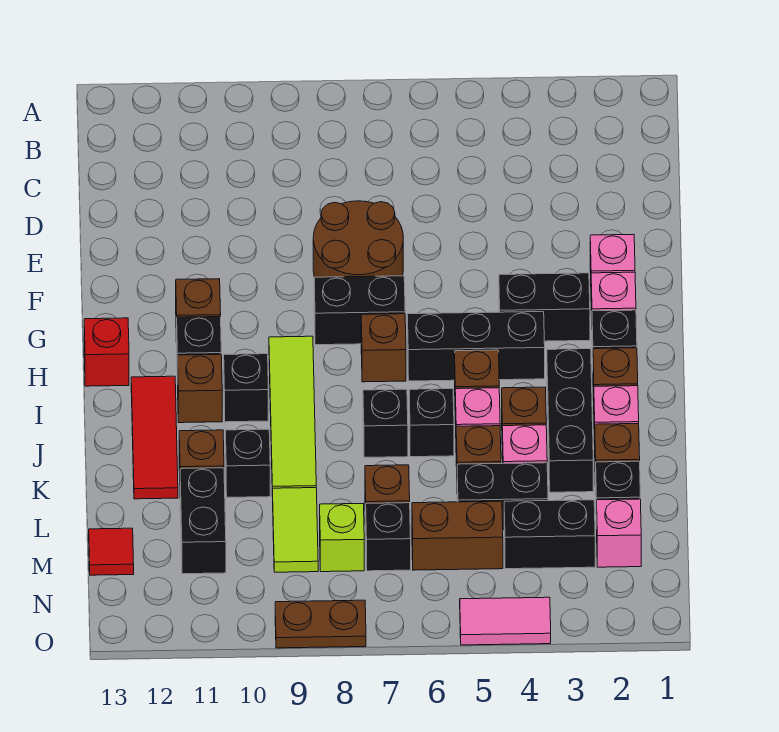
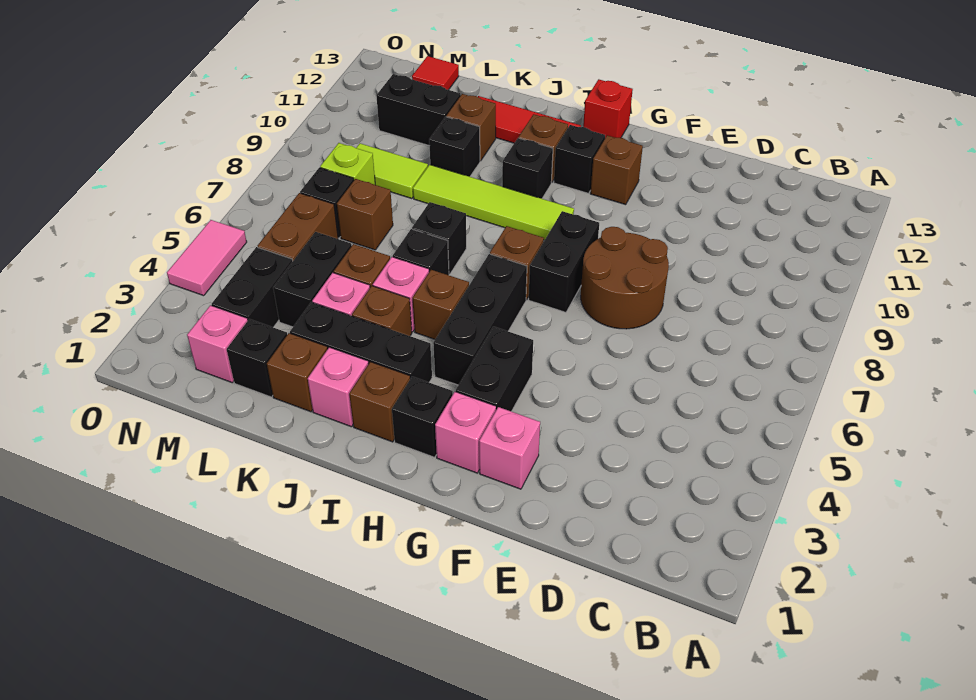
brown plate O8:O9 level 1 -> none

